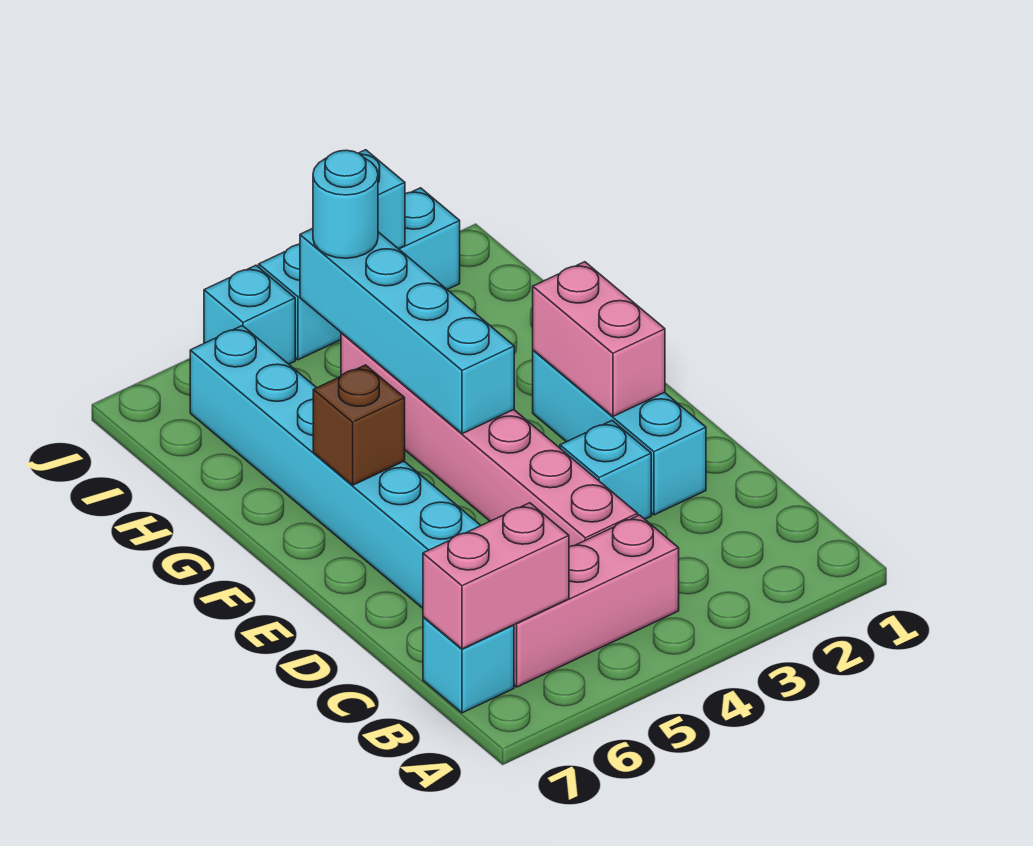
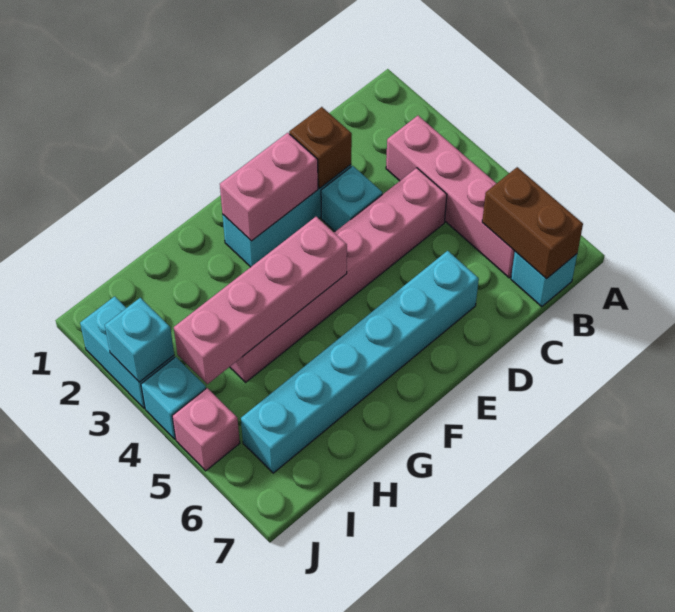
pink brick B4:B6 level 1 -> pink brick B3:B6 level 1
pink brick B6:B7 level 2 -> brown brick B6:B7 level 2
cyan brick F4:I4 level 2 -> pink brick F4:I4 level 2
brown brick F6 level 2 -> brown brick D2 level 2
cyan round brick I4 level 3 -> none
cyan brick J5 level 1 -> pink brick J5 level 1

